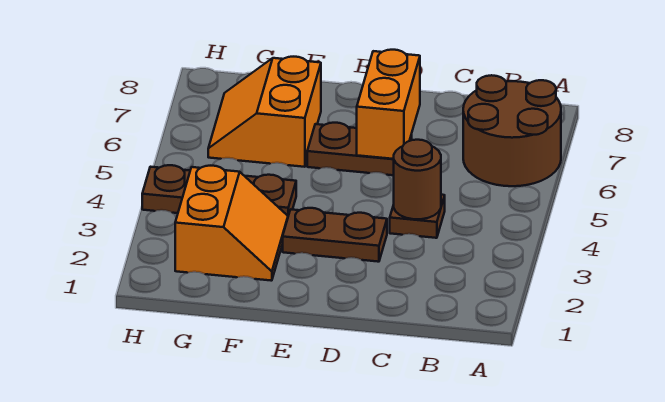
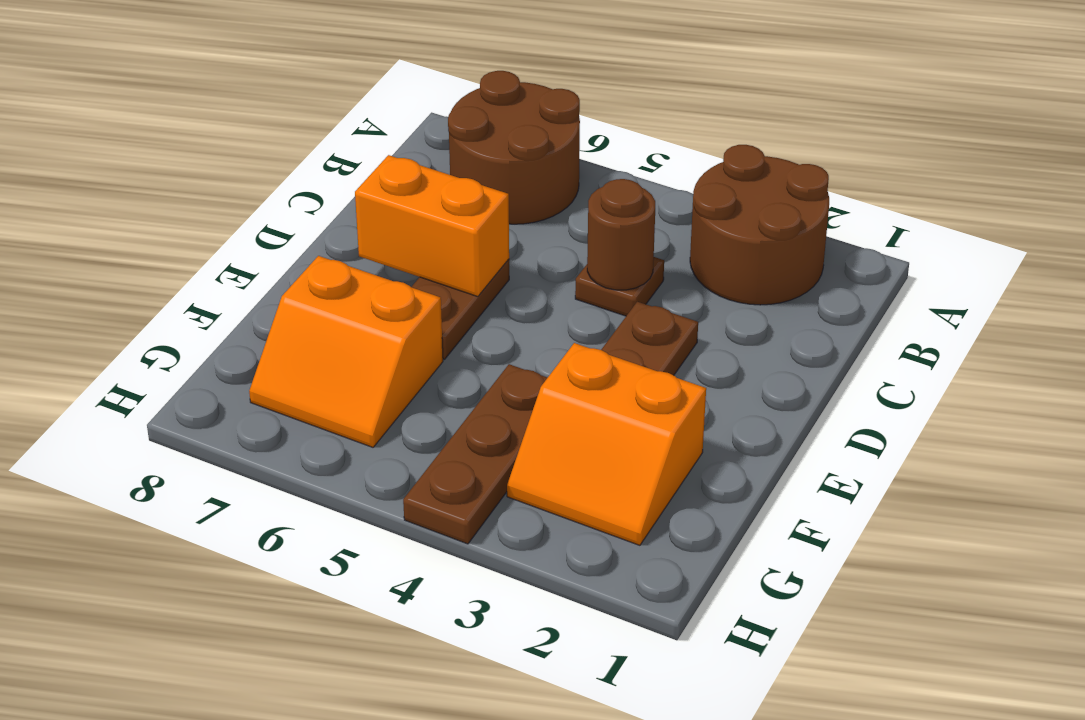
none -> brown round brick A2:B3 level 1
orange slope F2:G3 level 1 top G -> orange slope F2:G3 level 1 top F

